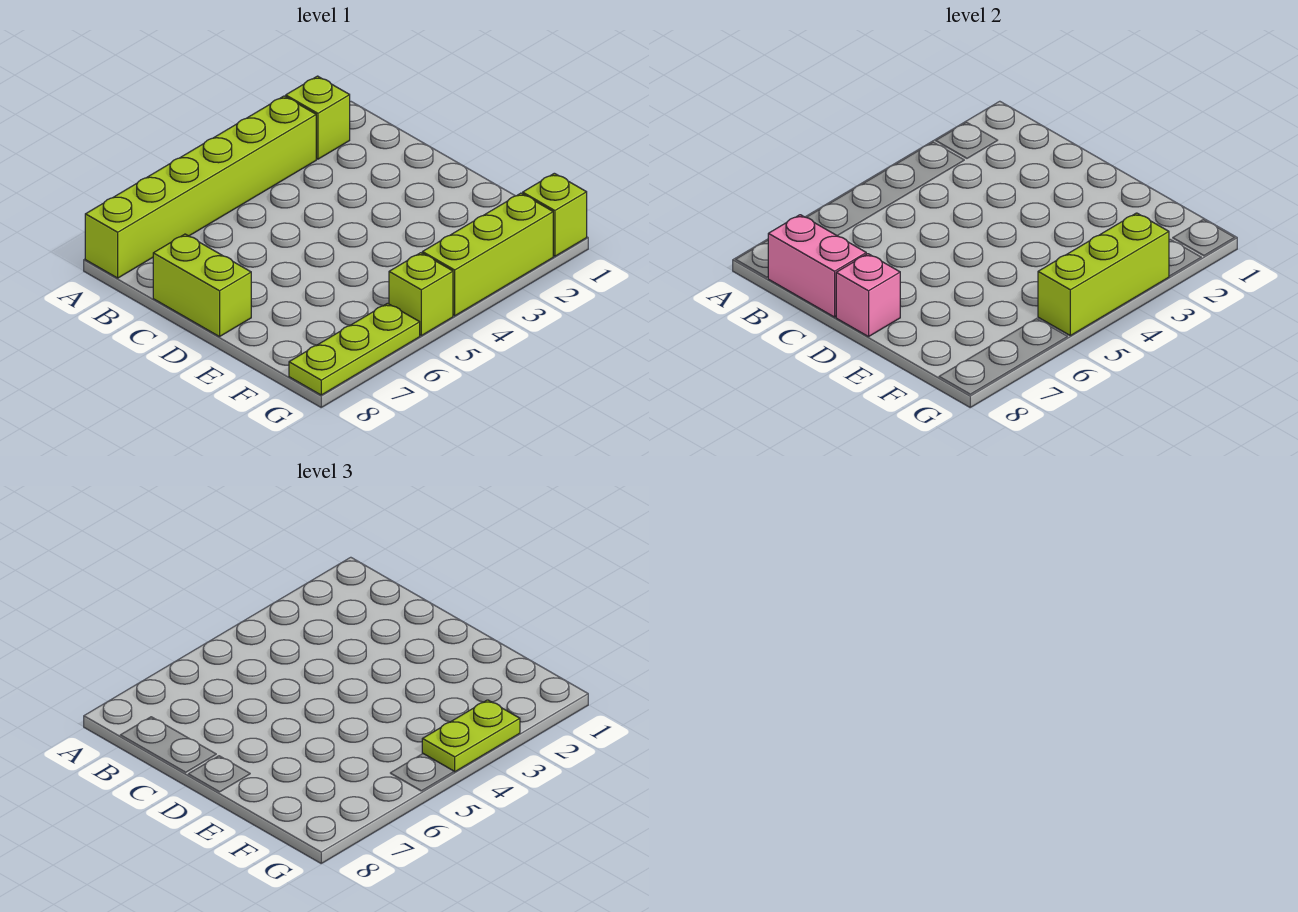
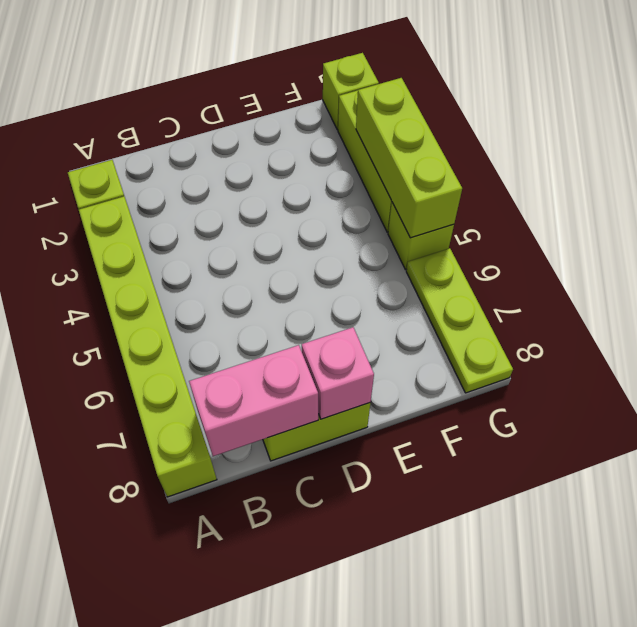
lime plate G3:G4 level 3 -> none

